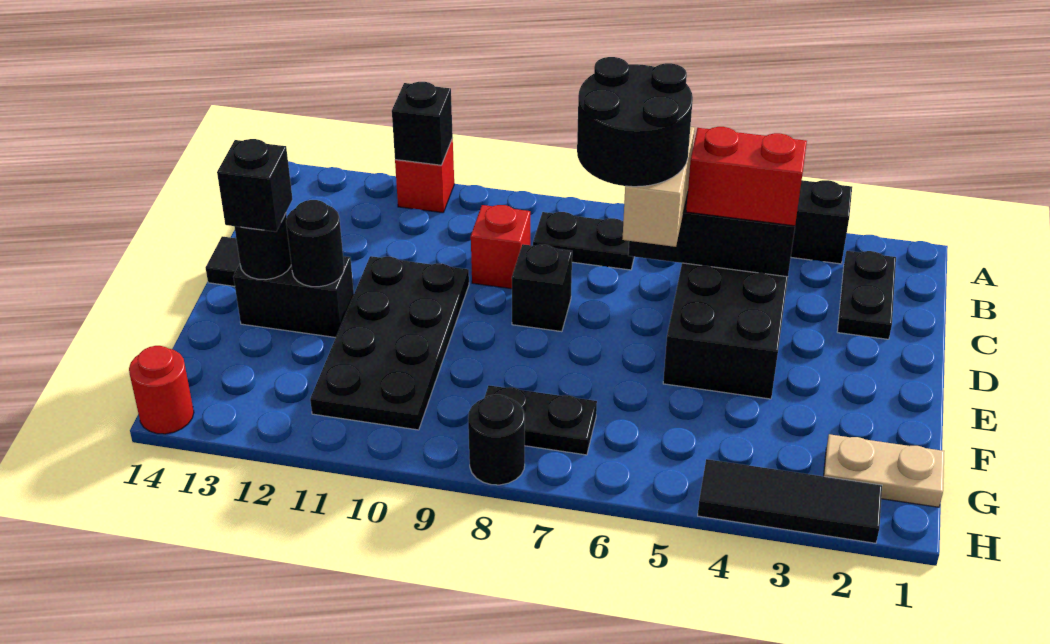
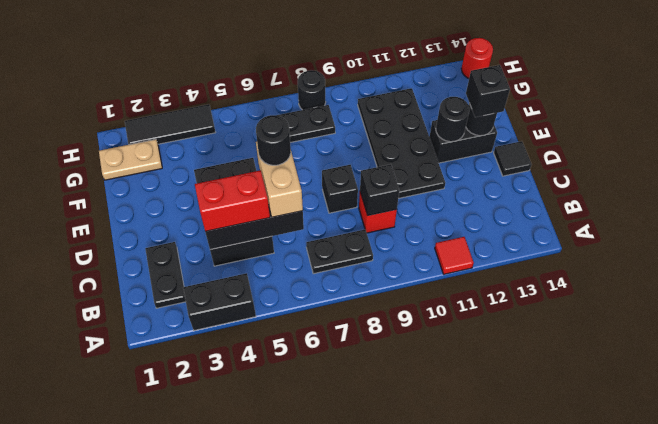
red brick A11 level 1 -> red tile A11 level 1
black brick A11 level 2 -> black brick C9 level 2
black round brick C6:D7 level 4 -> black round brick D6 level 4

